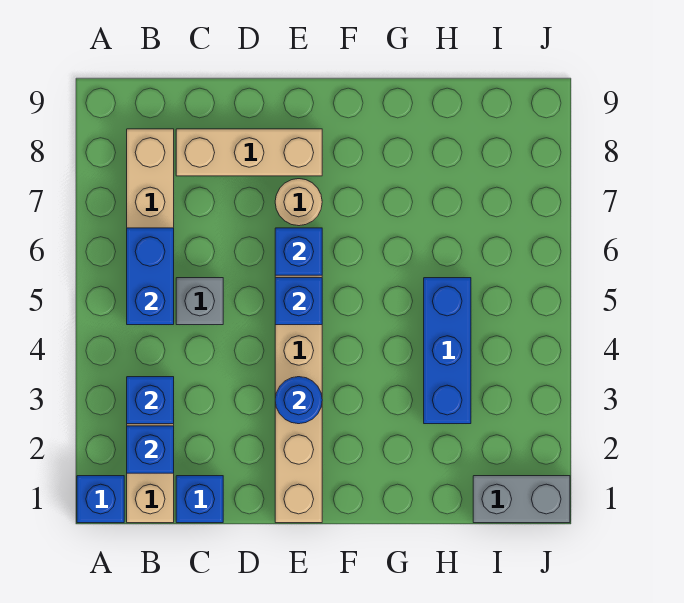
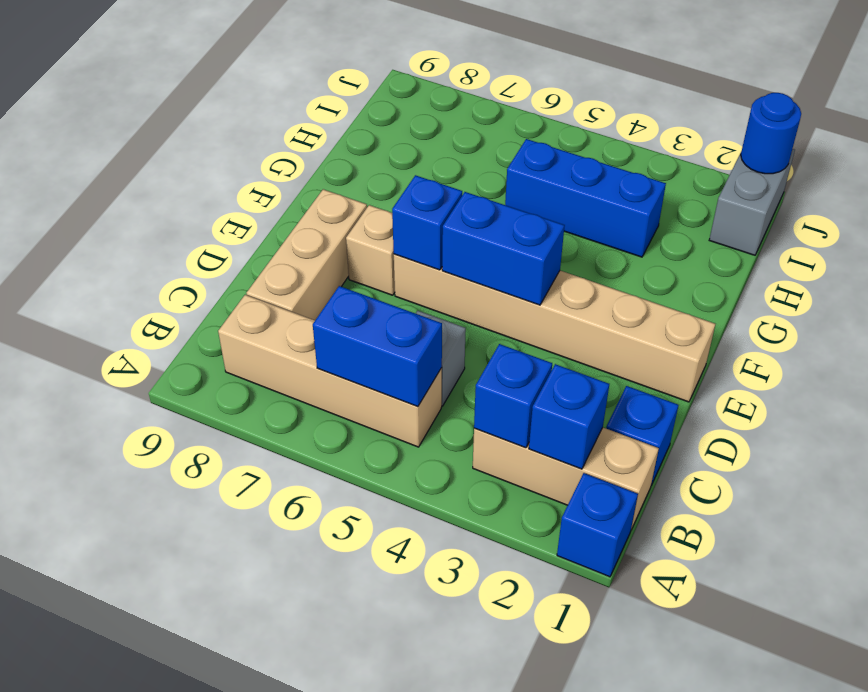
blue round brick E3 level 2 -> blue round brick J1 level 2
blue brick E5 level 2 -> blue brick E4:E5 level 2
tan round brick E7 level 1 -> tan brick E7 level 1

